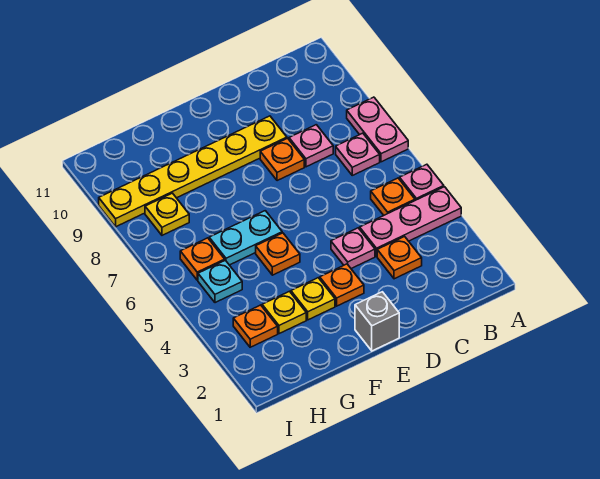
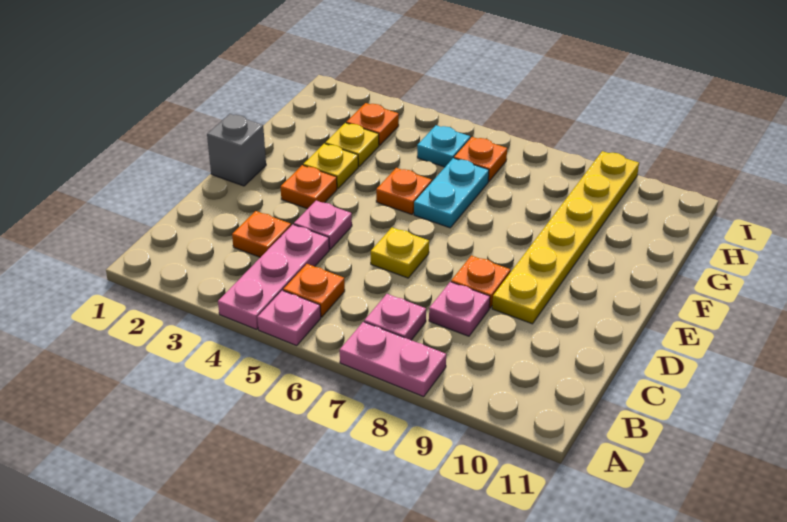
yellow plate H8 level 1 -> yellow plate D6 level 1

